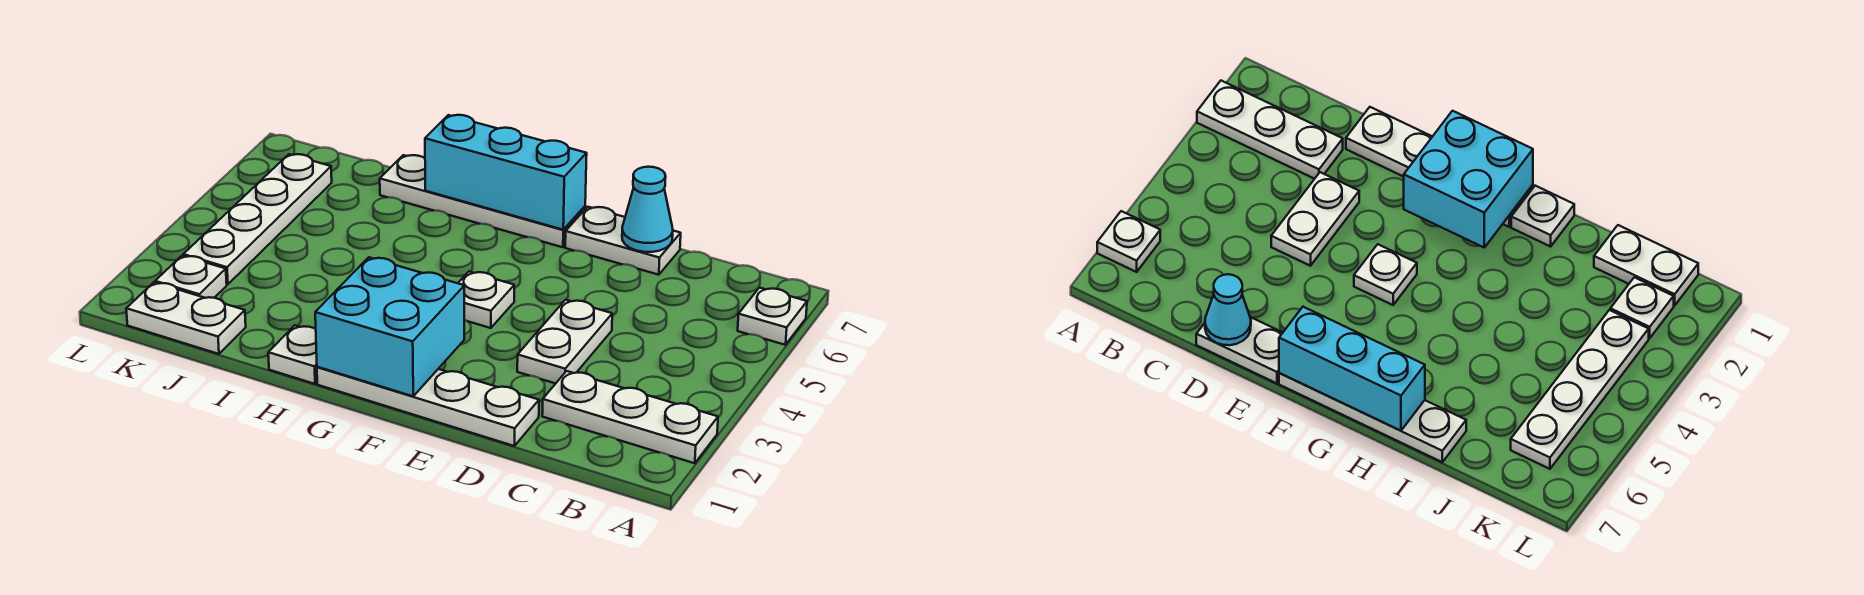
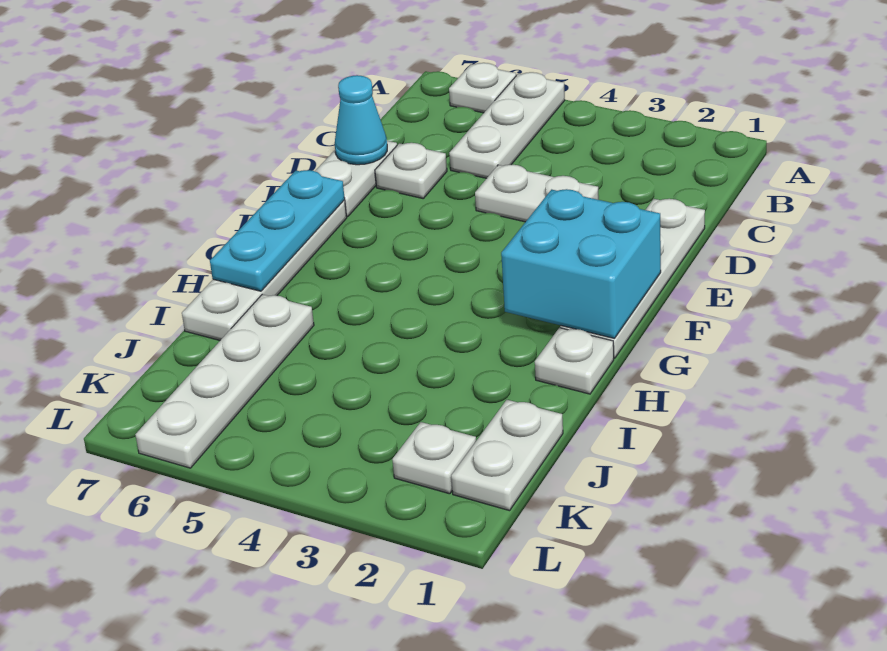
white plate A2:C2 level 1 -> white plate A5:C5 level 1
white plate F4 level 1 -> white plate D6 level 1
cyan brick F7:H7 level 2 -> cyan plate F7:H7 level 2
white plate K3:K6 level 1 -> white plate I6:L6 level 1

